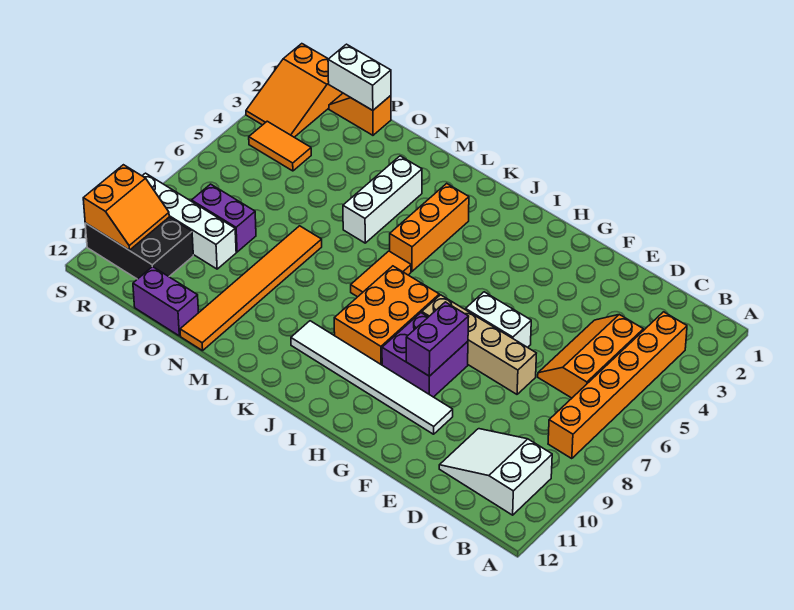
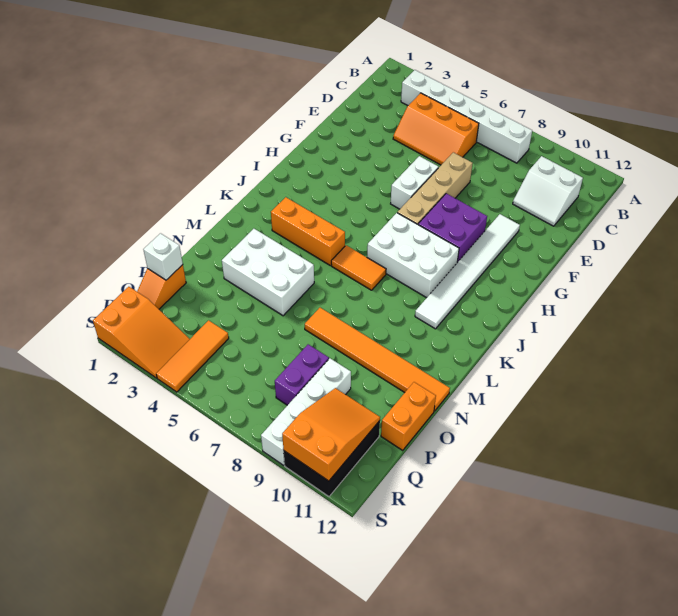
orange brick B3:B8 level 1 -> white brick B3:B8 level 1
white slope B10:D11 level 1 top B -> white slope C10:D11 level 1 top C
purple brick G8:G9 level 2 -> none
orange brick I7:J9 level 1 -> white brick I7:J9 level 1
white brick M3:M5 level 1 -> white brick M3:N5 level 1
purple brick O12:P12 level 1 -> orange brick O12:P12 level 1
white brick P1:Q1 level 2 -> white brick P1 level 2
orange tile Q4:R4 level 1 -> orange tile Q4:S4 level 1
orange slope R10:S11 level 2 top S -> orange slope Q10:S11 level 2 top S

